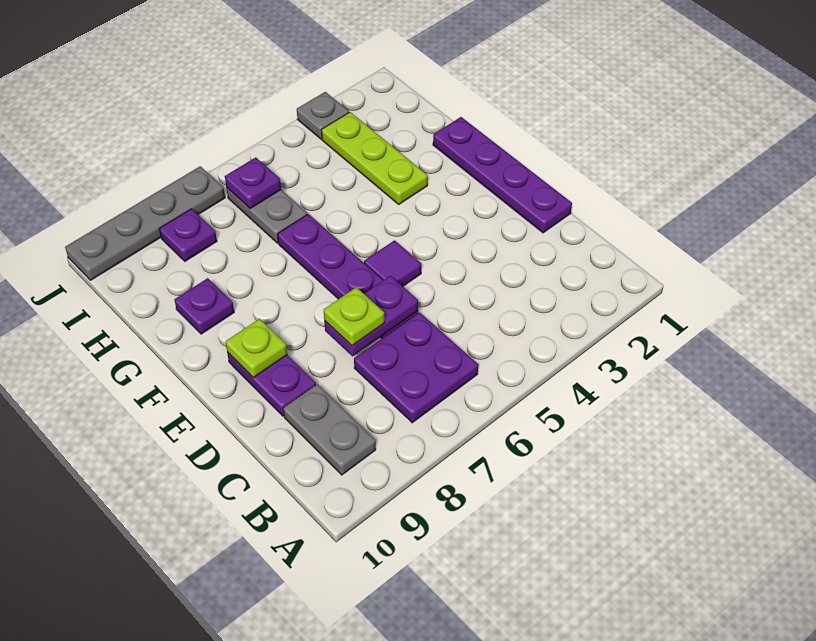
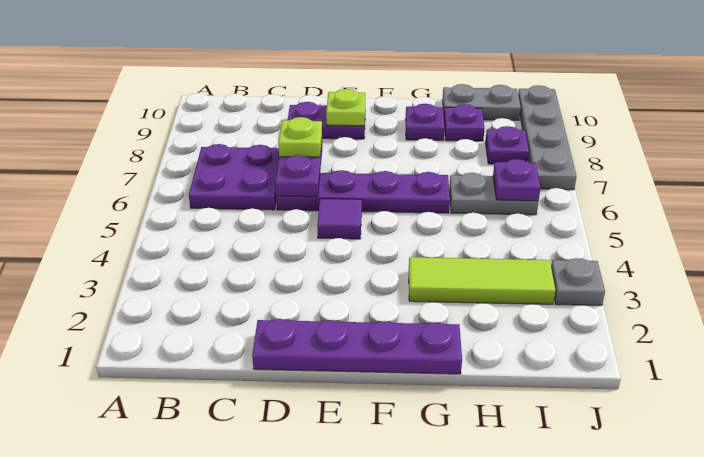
grey plate B9:C9 level 1 -> grey plate H10:I10 level 1
lime plate G3:I3 level 1 -> lime tile G3:I3 level 1
none -> purple plate H9 level 1

